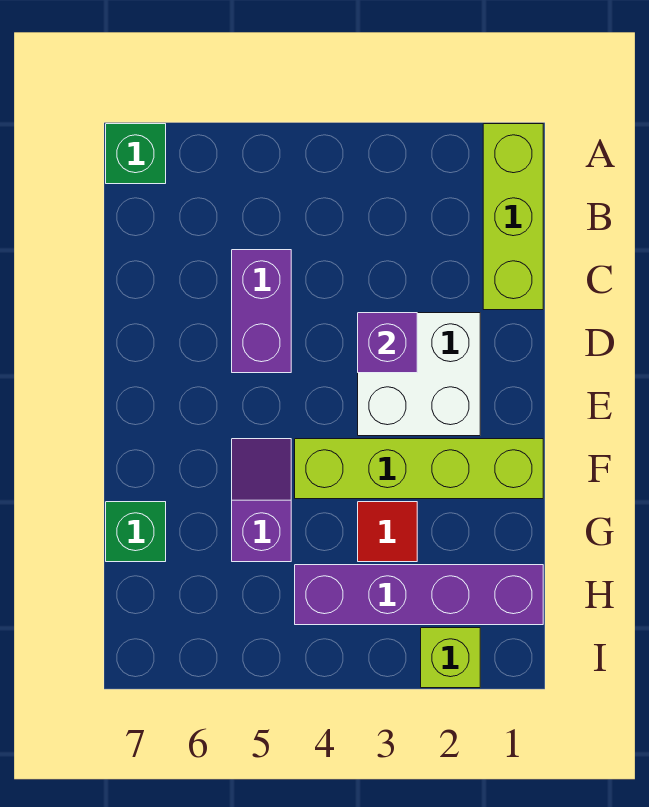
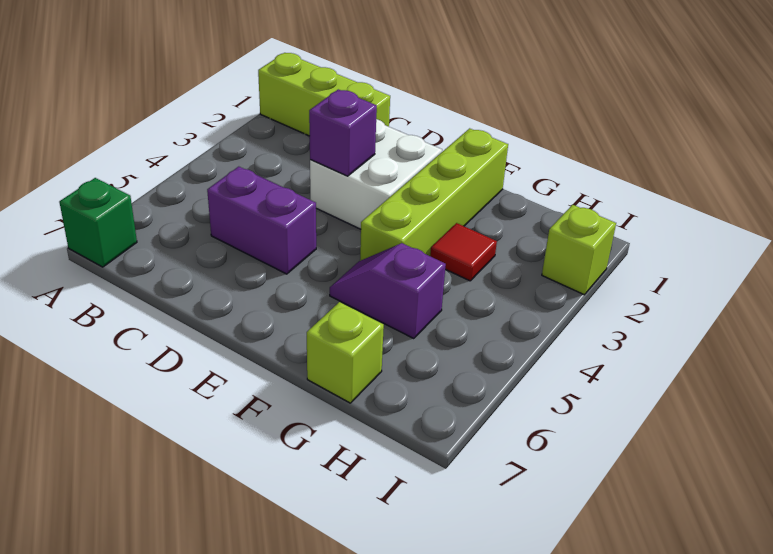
green brick G7 level 1 -> lime brick G7 level 1
purple brick H1:H4 level 1 -> none

